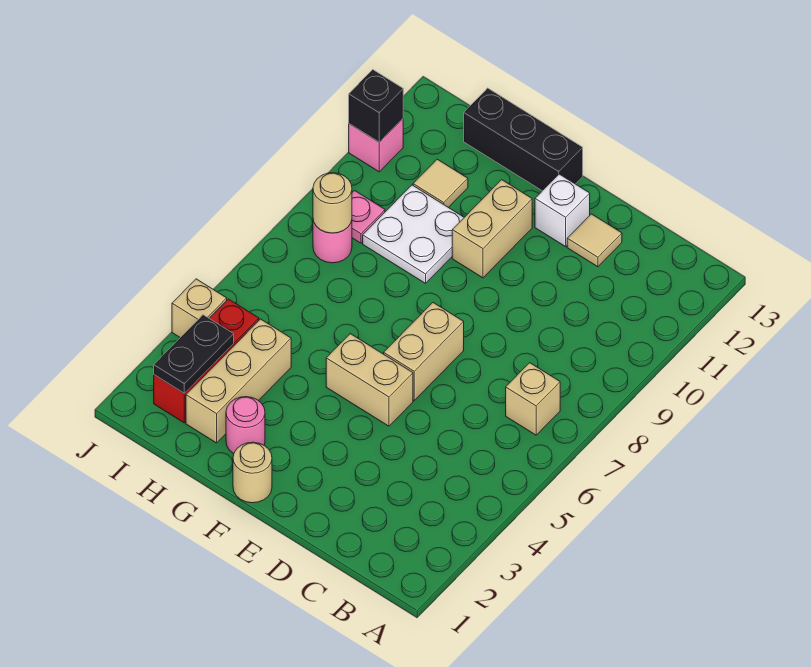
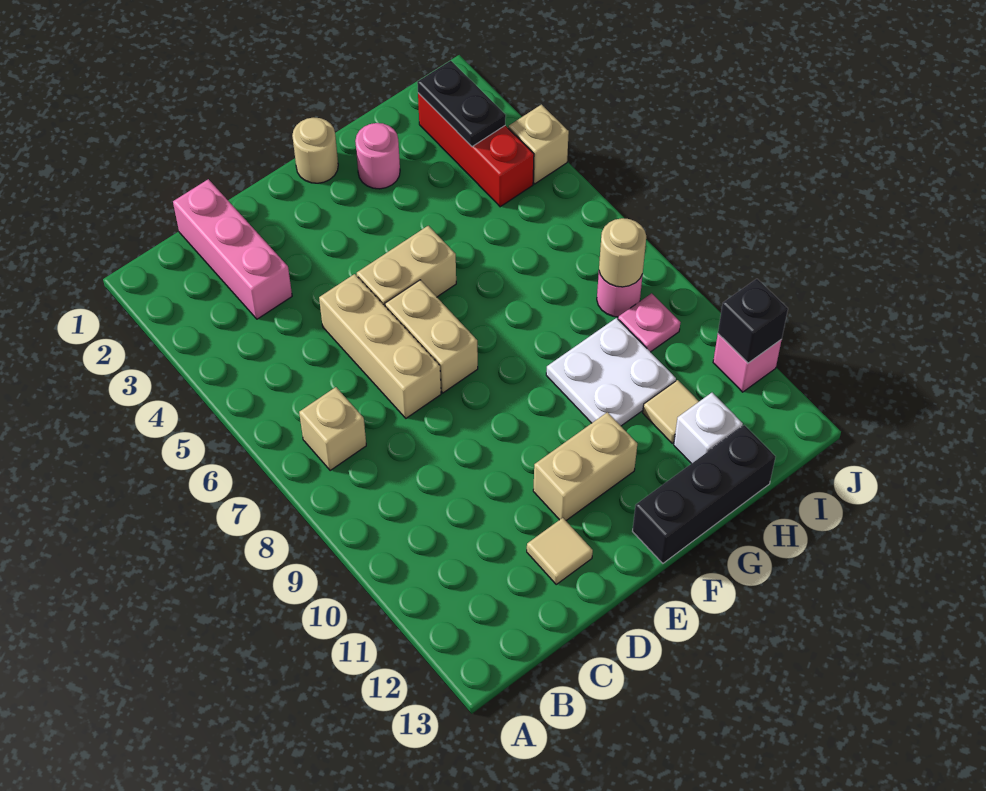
none -> pink brick C1:C3 level 1
white brick E12 level 1 -> white brick H12 level 1
tan brick F10:F11 level 1 -> tan brick E11:F11 level 1
tan brick H2:H4 level 1 -> tan brick D5:D7 level 1

